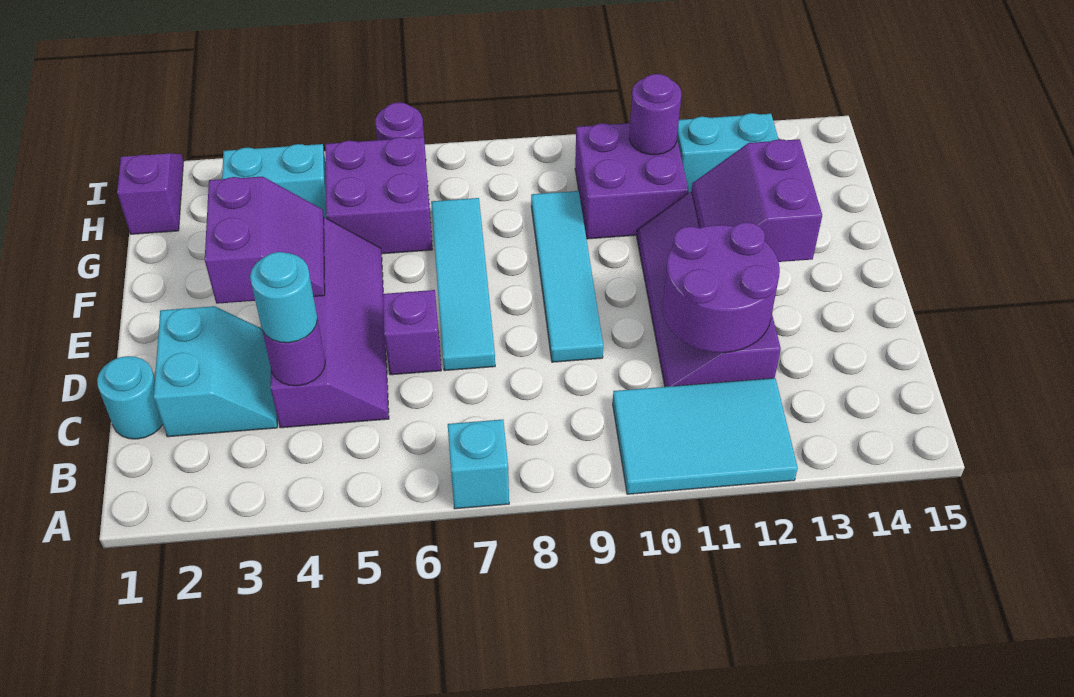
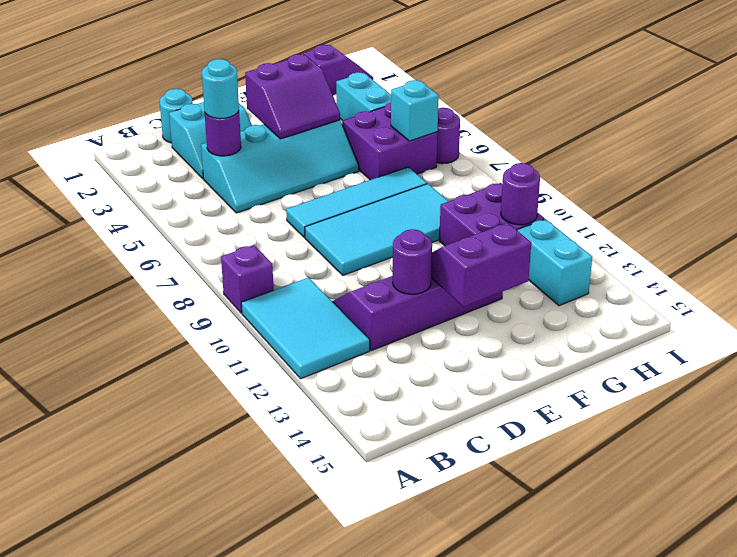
cyan brick A7 level 1 -> cyan brick H6 level 2
purple slope C4:F5 level 1 top 4 -> cyan slope C4:F5 level 1 top 4
purple round brick C11:D12 level 2 -> purple round brick D12 level 2
purple brick D6 level 1 -> purple brick A9 level 1
cyan tile D9:G9 level 1 -> cyan tile D8:G9 level 1

